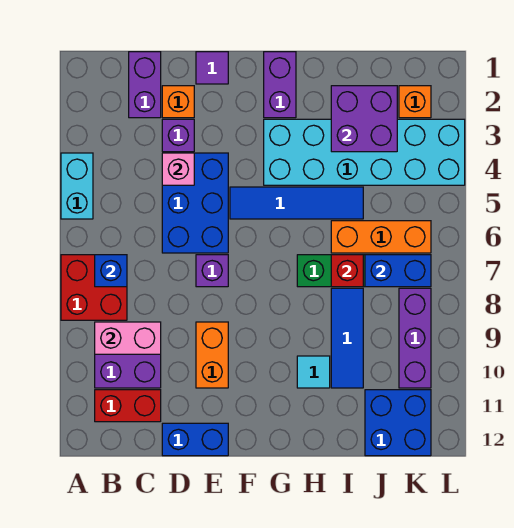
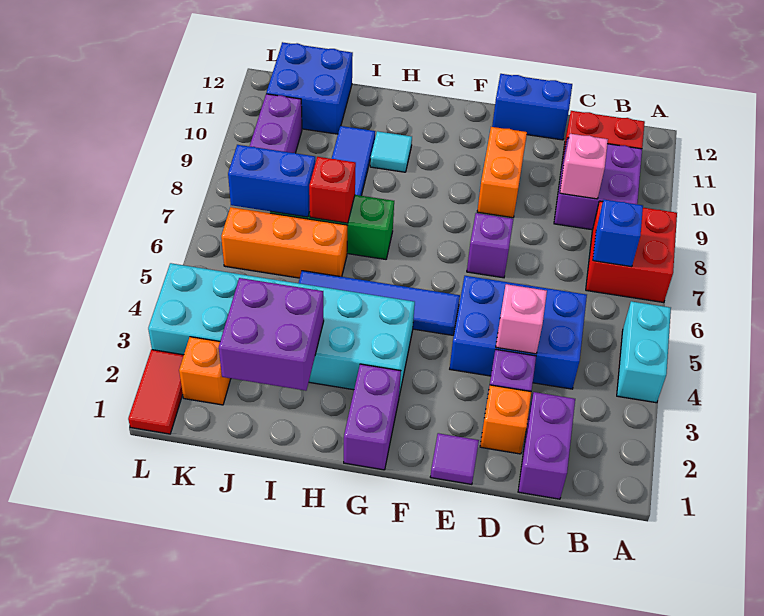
pink brick B9:C9 level 2 -> pink brick C9 level 2
blue brick D4:E6 level 1 -> blue brick C4:E5 level 1
none -> red tile L1:L2 level 1

